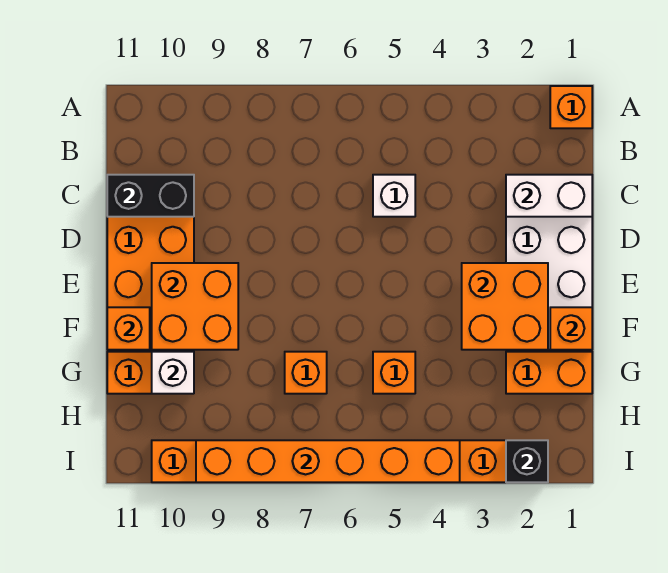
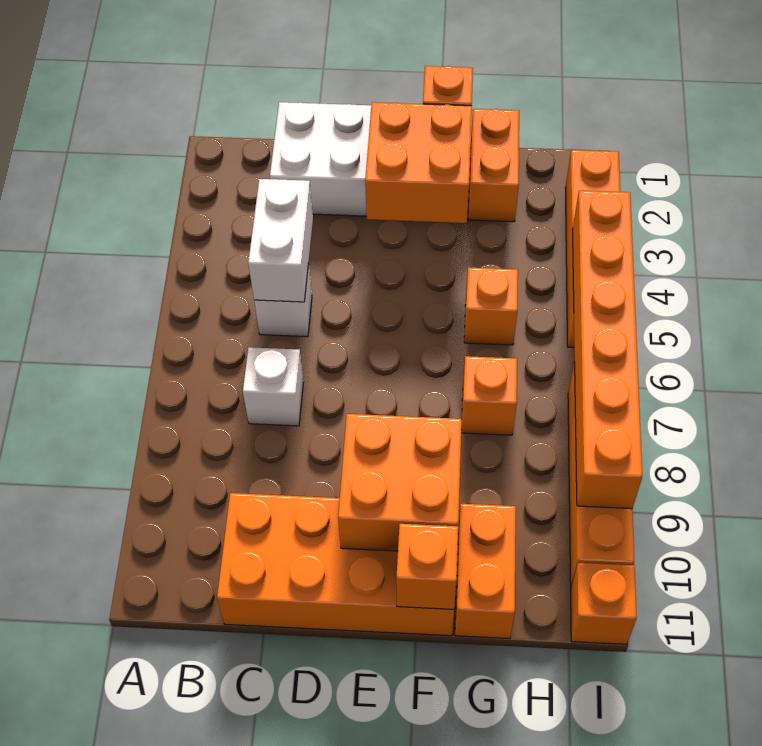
orange brick A1 level 1 -> orange brick I11 level 1
white brick C1:C2 level 2 -> white brick C4:C5 level 2
black brick C10:C11 level 2 -> none
white brick G10 level 2 -> white brick C7 level 1
black brick I2 level 2 -> none

